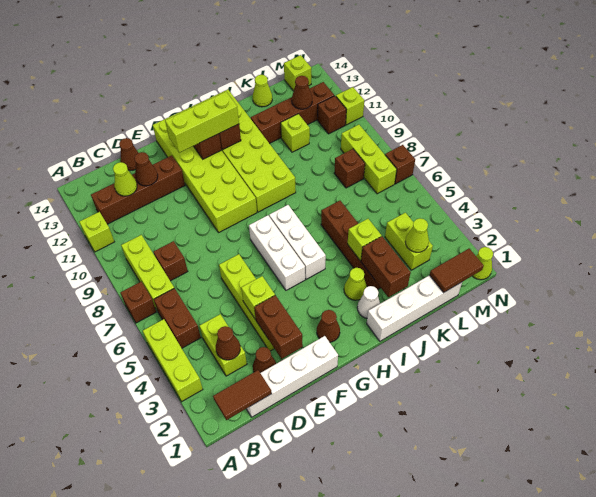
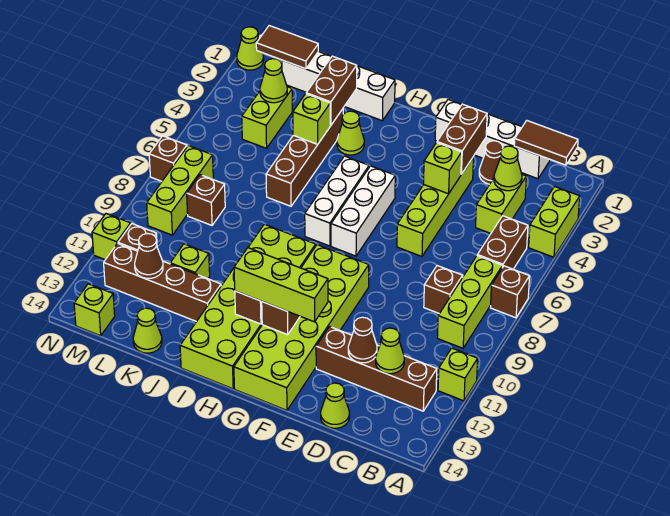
lime brick A3:A5 level 1 -> lime brick A3:A4 level 1
brown cone C3 level 2 -> lime cone C3 level 2
brown cone D14 level 1 -> lime cone D14 level 1
brown cone G2 level 1 -> none
white cone I2 level 1 -> none

